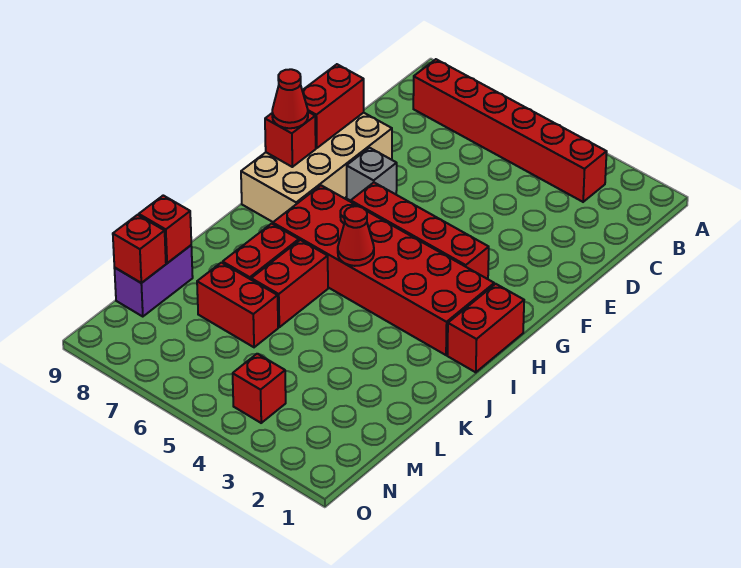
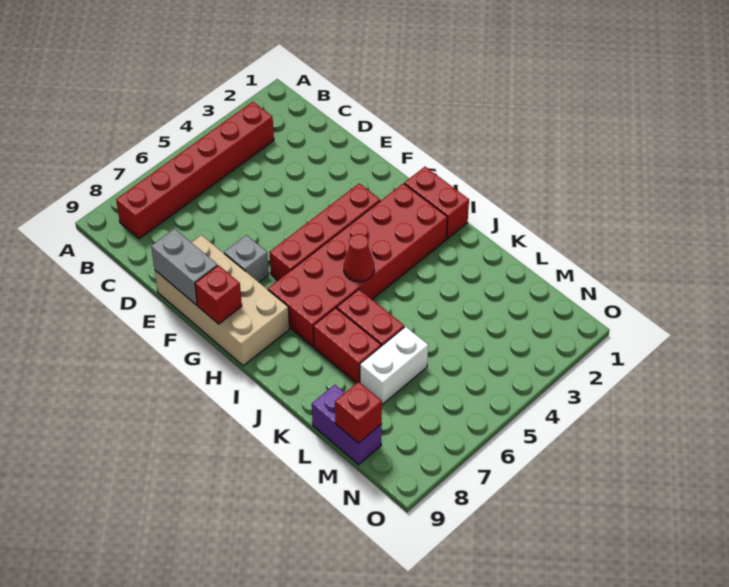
red brick E9:F9 level 2 -> grey brick E9:F9 level 2
red cone G9 level 3 -> none
red brick L6:L7 level 1 -> white brick L6:L7 level 1
red brick L9 level 2 -> none
red brick N4 level 1 -> none

